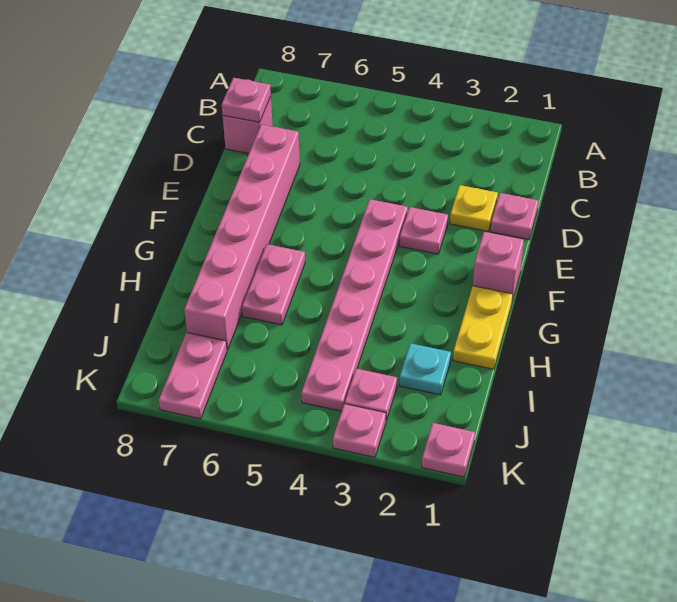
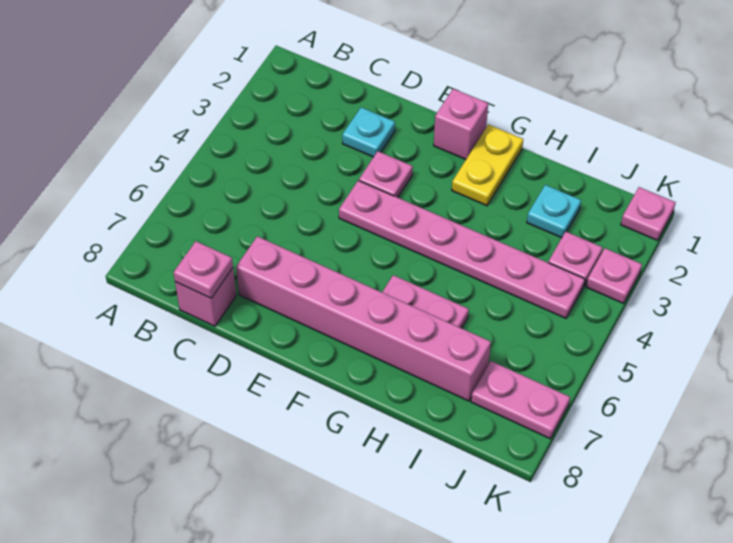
pink plate D1 level 1 -> none
yellow plate D2 level 1 -> cyan plate D2 level 1
yellow plate G1:H1 level 1 -> yellow plate G1:G2 level 1

